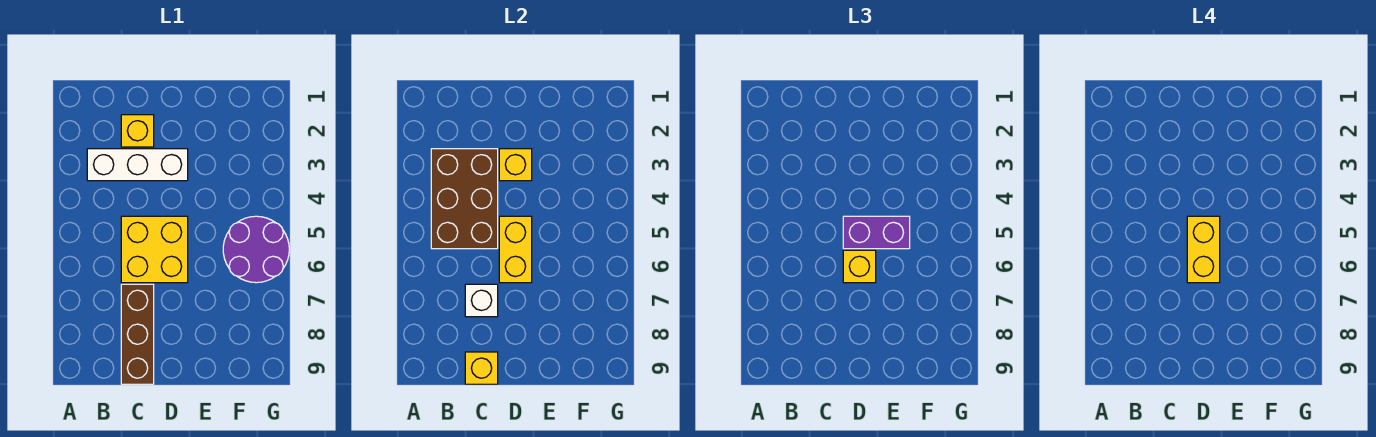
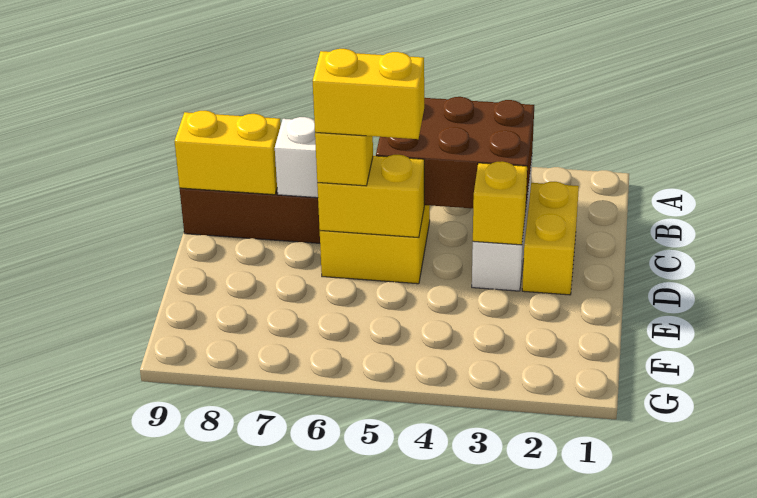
yellow brick C2 level 1 -> yellow brick C2:D2 level 1
yellow brick C9 level 2 -> yellow brick C8:C9 level 2
purple brick D5:E5 level 3 -> none
purple round brick F5:G6 level 1 -> none

